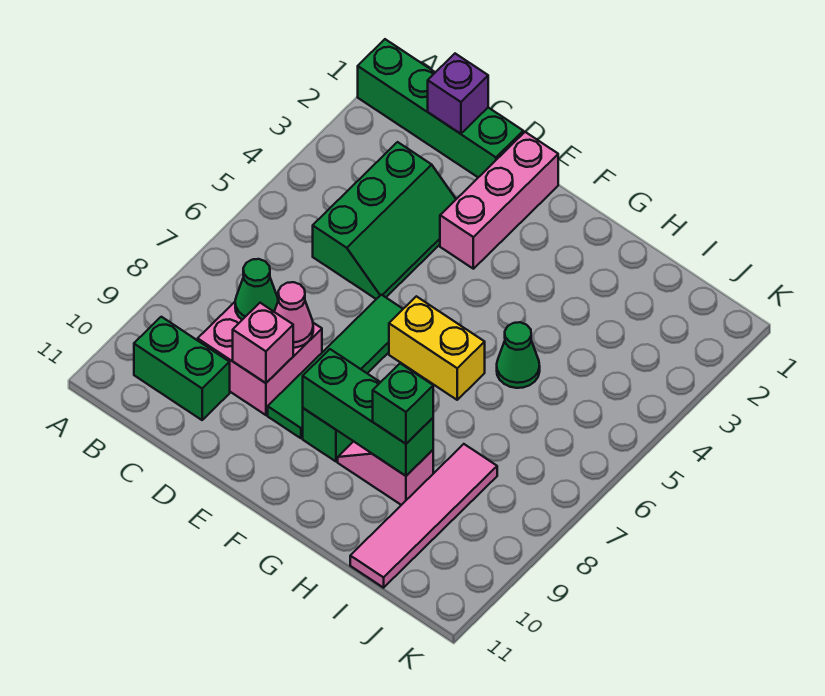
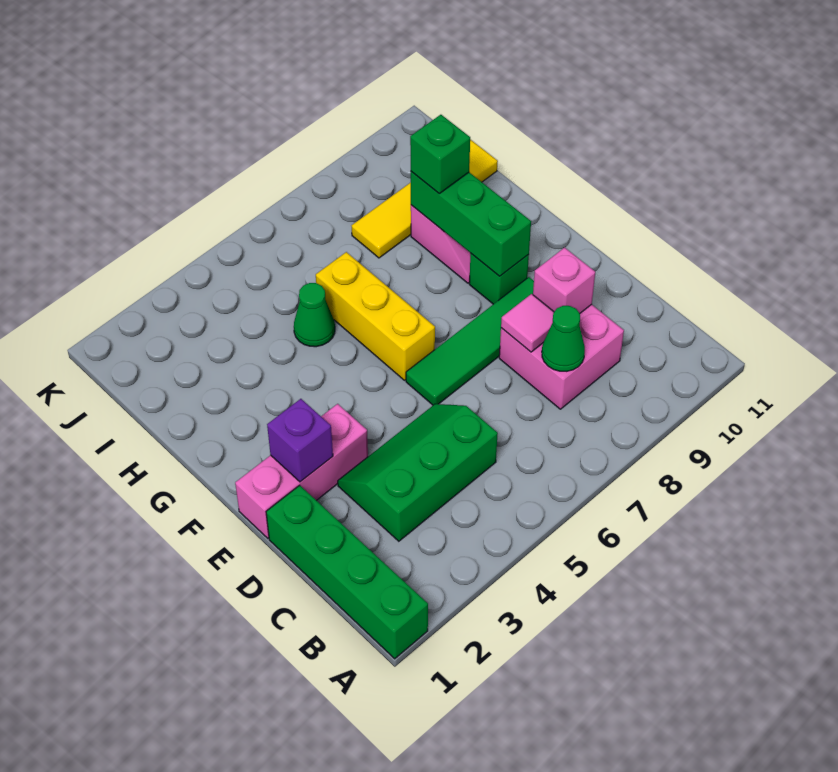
green brick B10:C10 level 1 -> none
purple brick C1 level 2 -> purple brick E2 level 2
pink cone D8 level 2 -> pink tile D8 level 2
yellow brick F6:G6 level 1 -> yellow brick F6:H6 level 1
pink tile I8:I11 level 1 -> yellow tile I8:I11 level 1

